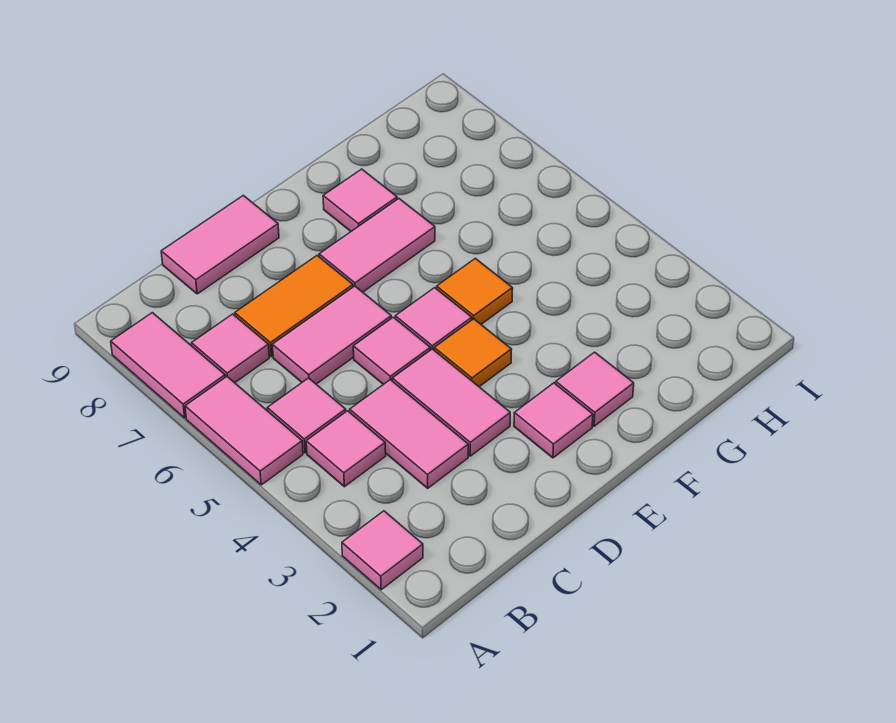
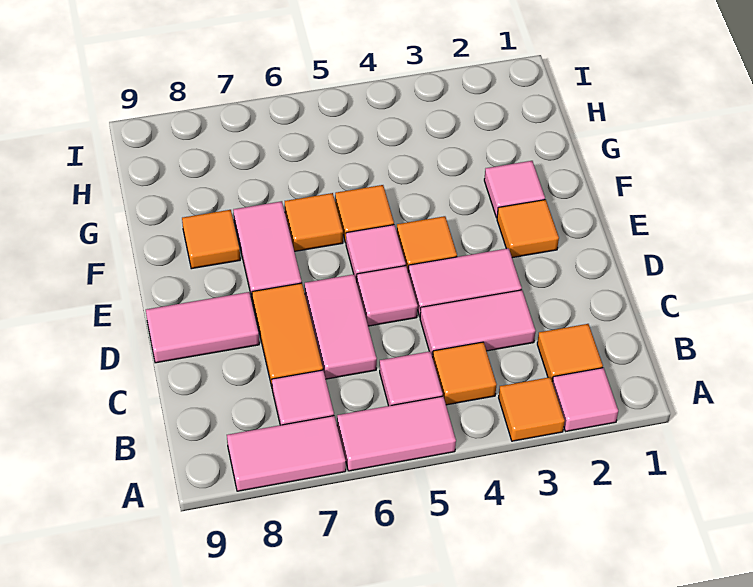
none -> orange tile A3 level 1
none -> orange tile B2 level 1
pink tile B4 level 1 -> orange tile B4 level 1
pink tile C9:D9 level 1 -> pink tile D8:D9 level 1
pink tile E2 level 1 -> orange tile E2 level 1
none -> orange tile F6 level 1
pink tile F8 level 1 -> orange tile F8 level 1

